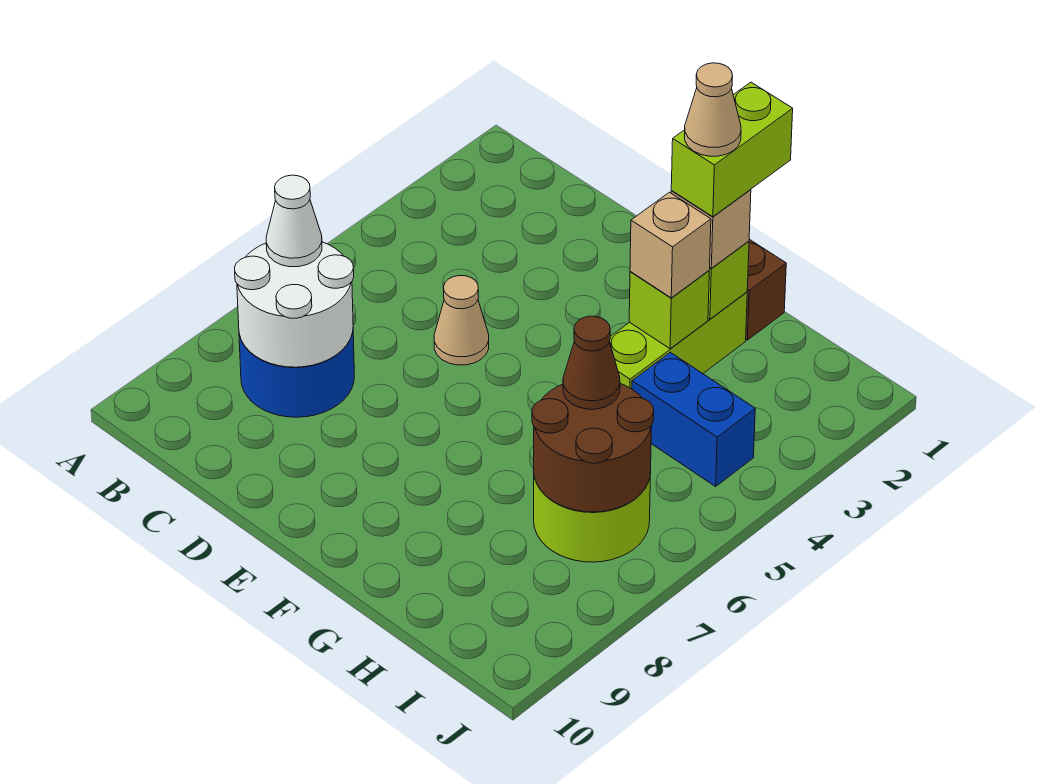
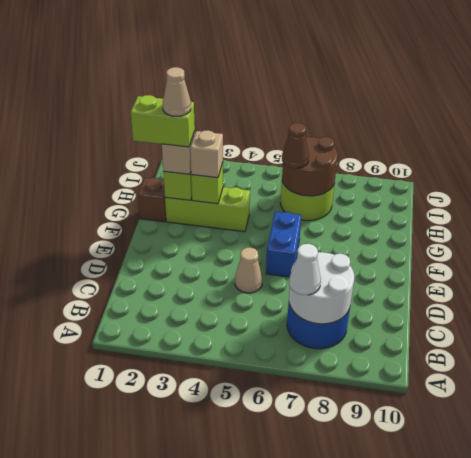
blue brick H4:I4 level 1 -> blue brick E6:F6 level 1

